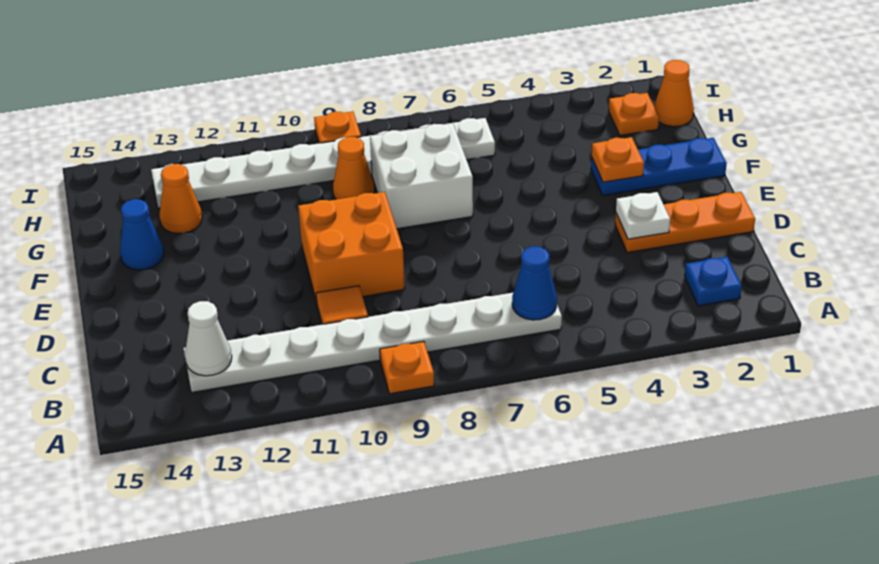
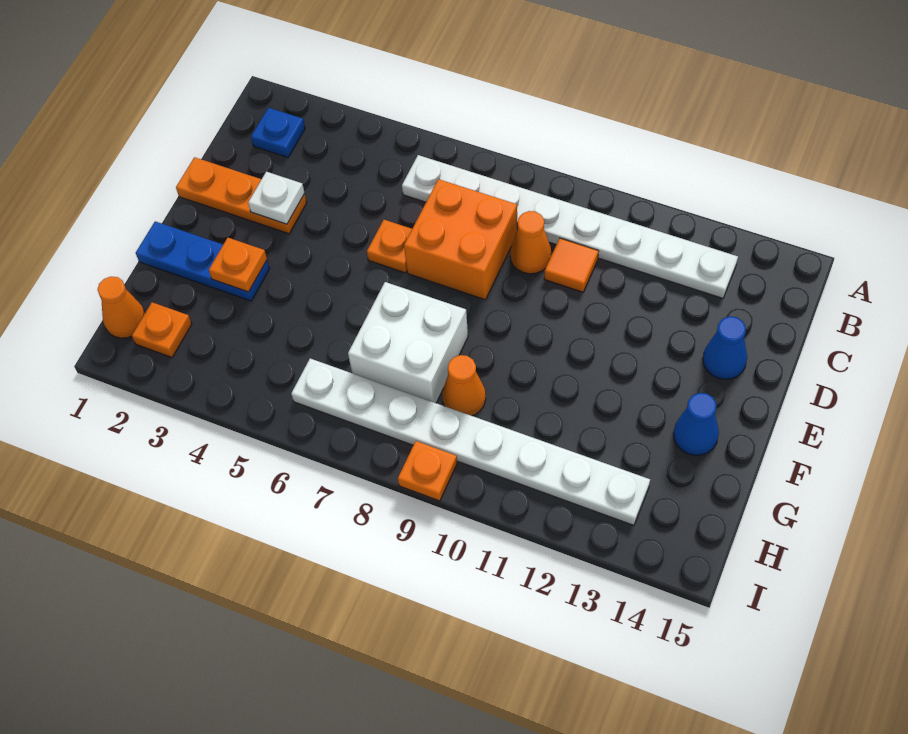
orange plate A9 level 1 -> orange plate D6 level 1
blue cone B6 level 2 -> blue cone D14 level 1
white cone B13 level 2 -> none
orange brick D9:E10 level 1 -> orange brick C7:D8 level 1
orange cone G13 level 1 -> orange cone C9 level 1

